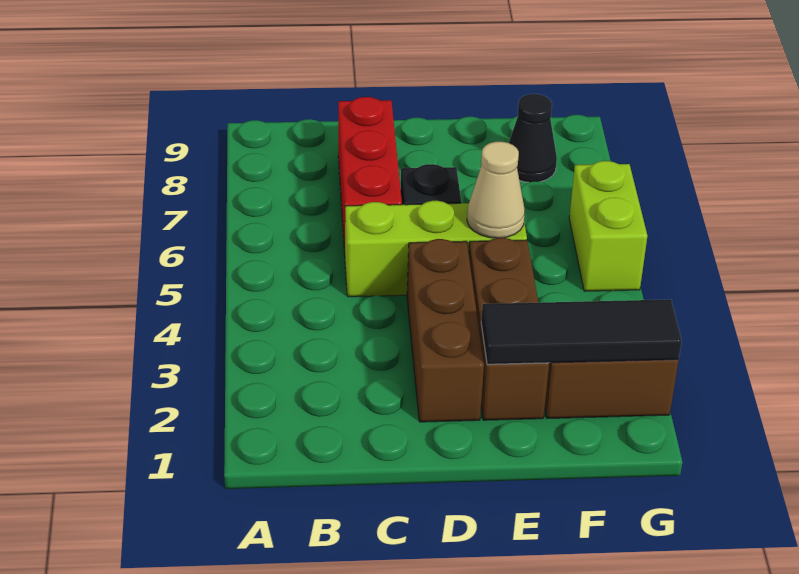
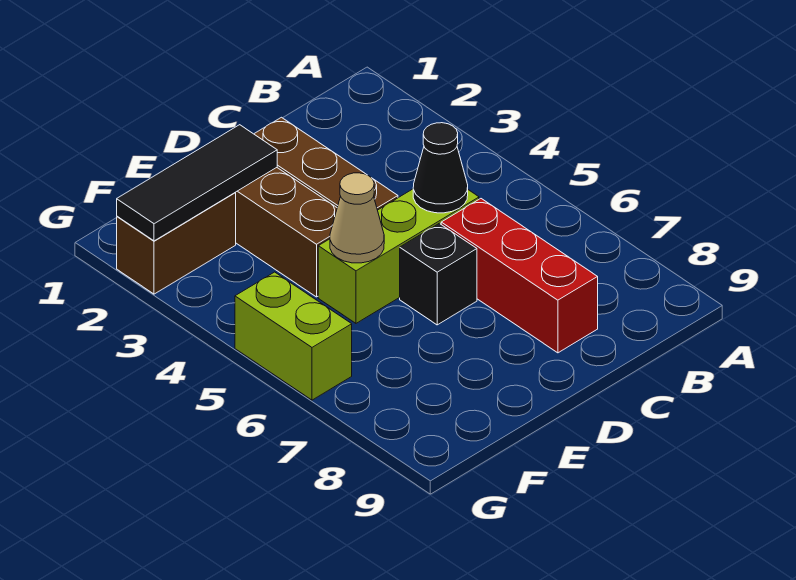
black cone F8 level 1 -> black cone C5 level 2

